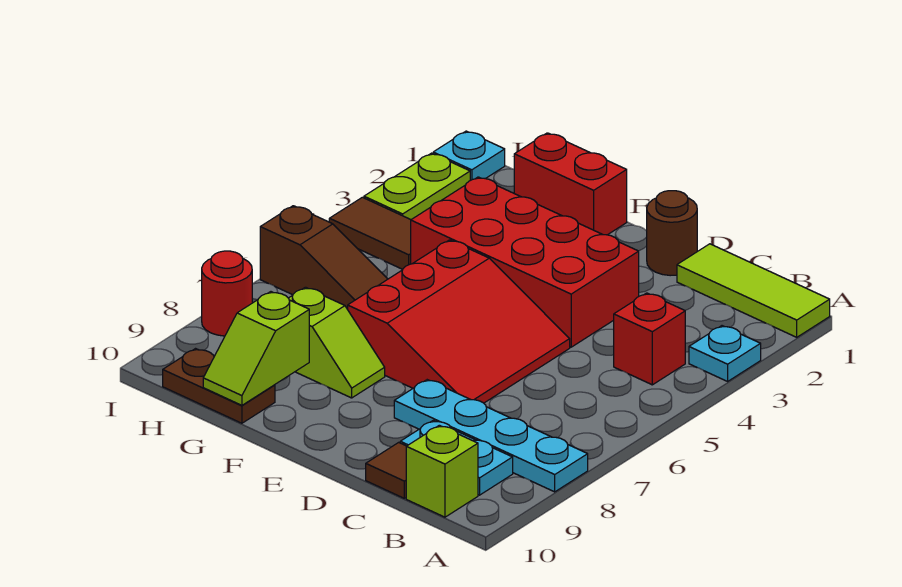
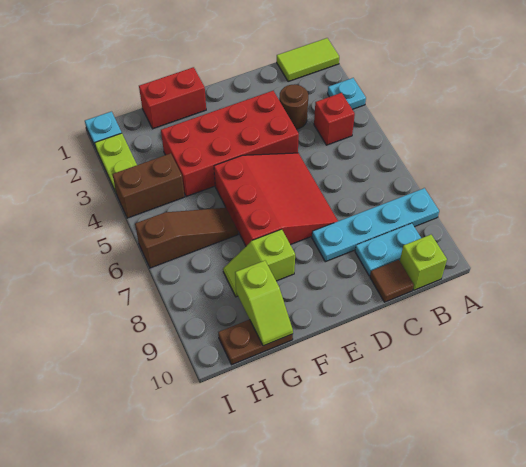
lime tile A1:C1 level 1 -> lime tile A1:B1 level 1
brown round brick D1 level 1 -> brown round brick C3 level 1
lime slope F8:G8 level 1 top G -> lime slope F8:G8 level 1 top F
brown tile H4:I4 level 1 -> brown brick H4:I4 level 1
red round brick I8 level 1 -> none

